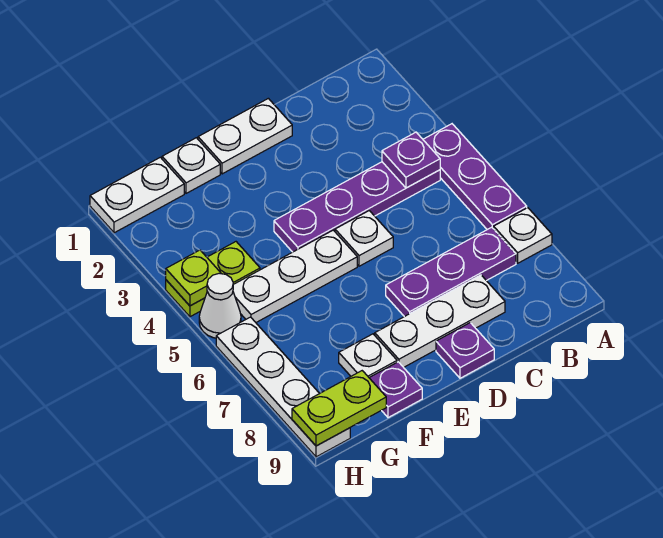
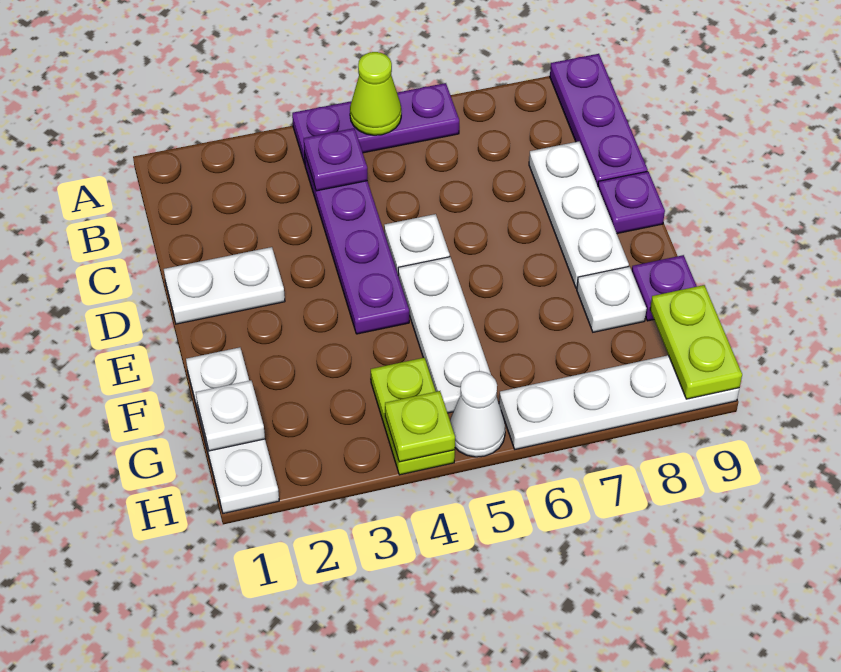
none -> lime cone A5 level 2
white plate A7 level 1 -> white plate G1 level 2
purple plate B7:D7 level 1 -> purple plate A9:C9 level 1
white plate D1:E1 level 1 -> white plate D1:D2 level 1

